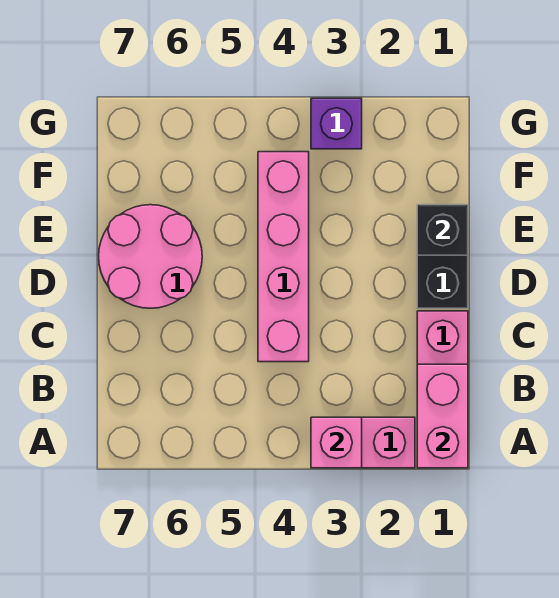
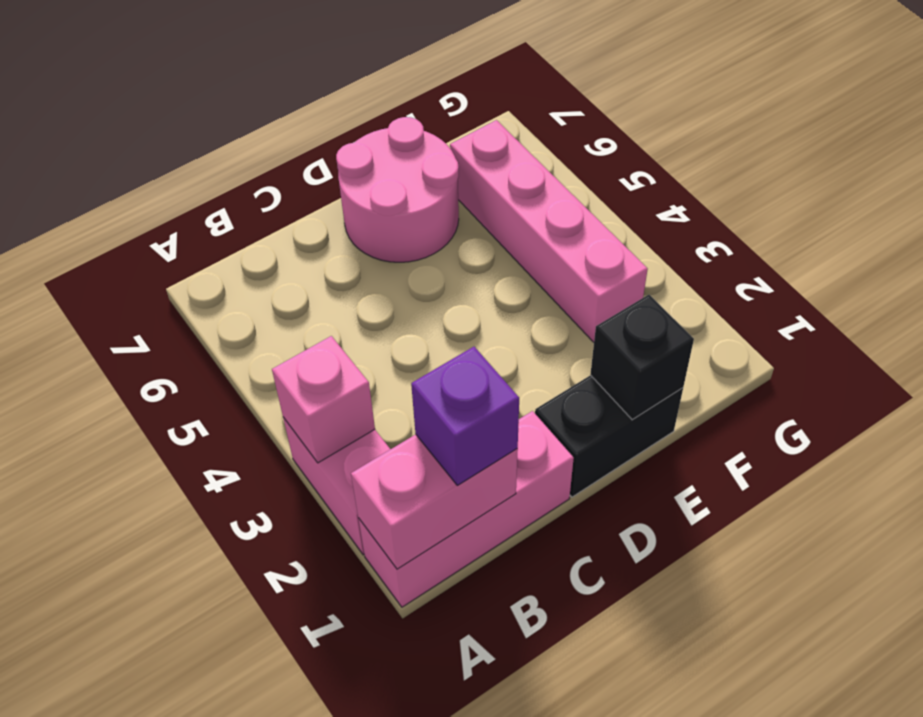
pink brick C4:F4 level 1 -> pink brick F3:F6 level 1
purple brick G3 level 1 -> purple brick B1 level 3

